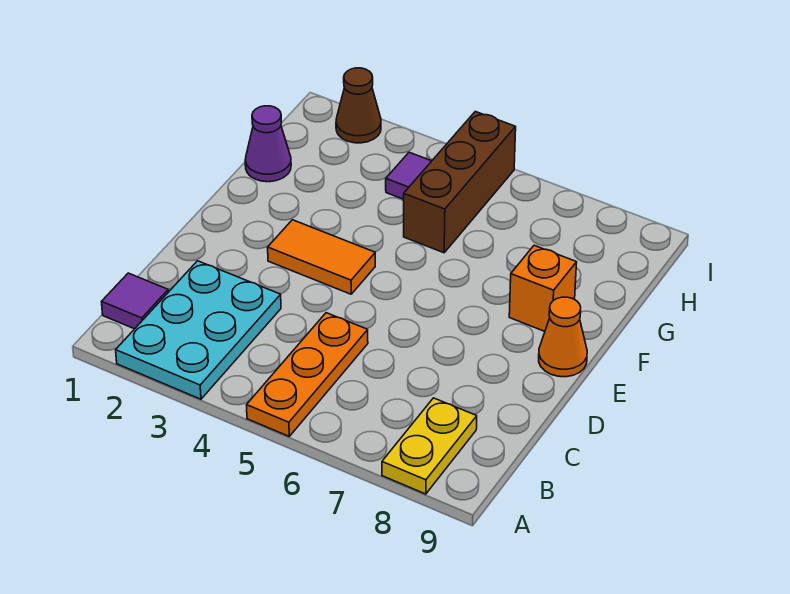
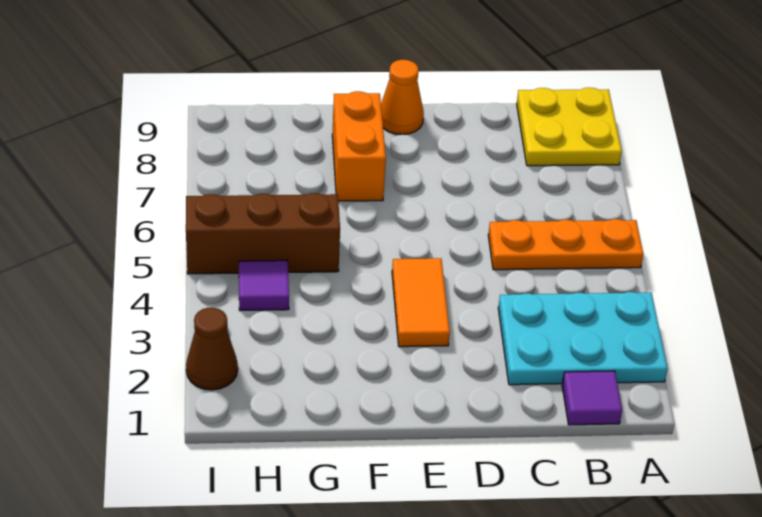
yellow plate A8:B8 level 1 -> yellow plate A8:B9 level 1
orange brick F8 level 1 -> orange brick F7:F8 level 1
purple cone G1 level 1 -> none

